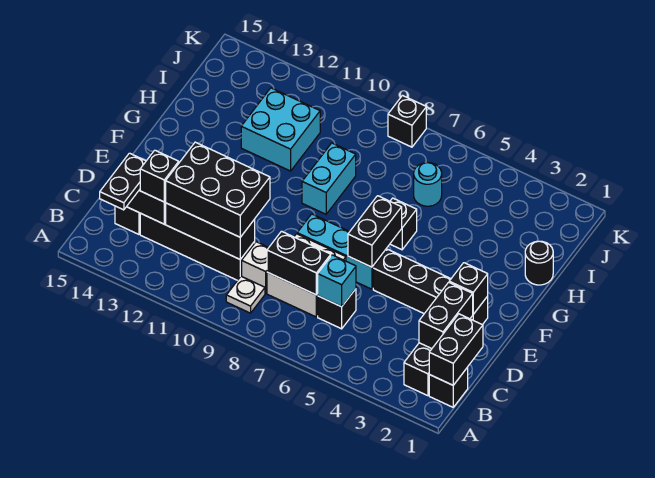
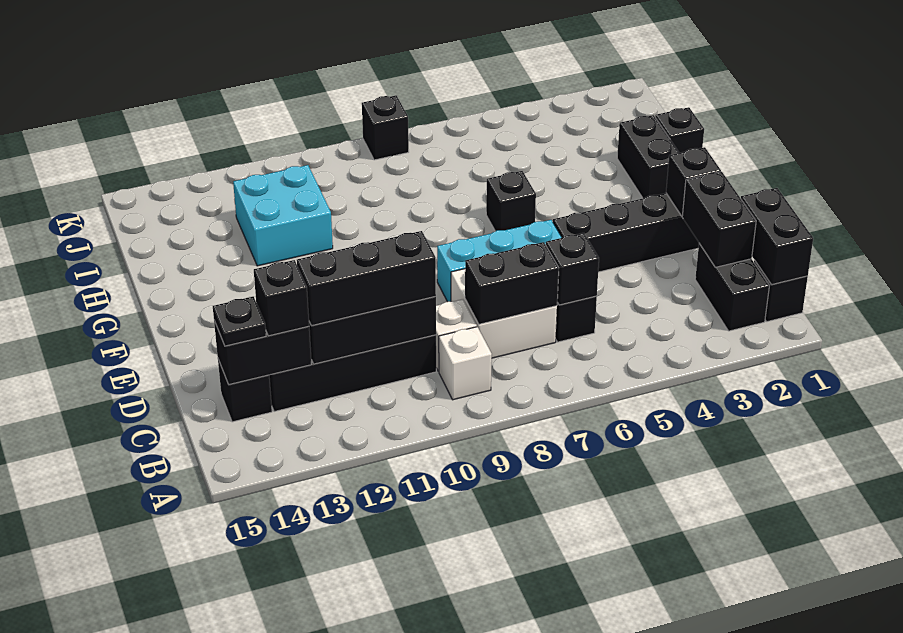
white plate B9 level 1 -> white brick B9 level 1
black plate B14:C14 level 3 -> black plate C14 level 3
cyan brick C6 level 2 -> black brick C6 level 2
black brick C10:D12 level 3 -> black brick C10:C12 level 3
black brick E6:F6 level 2 -> black brick G2:H2 level 1
cyan brick G9:H9 level 1 -> none
black round brick H1 level 1 -> black brick H1 level 1
cyan round brick I6 level 1 -> none

